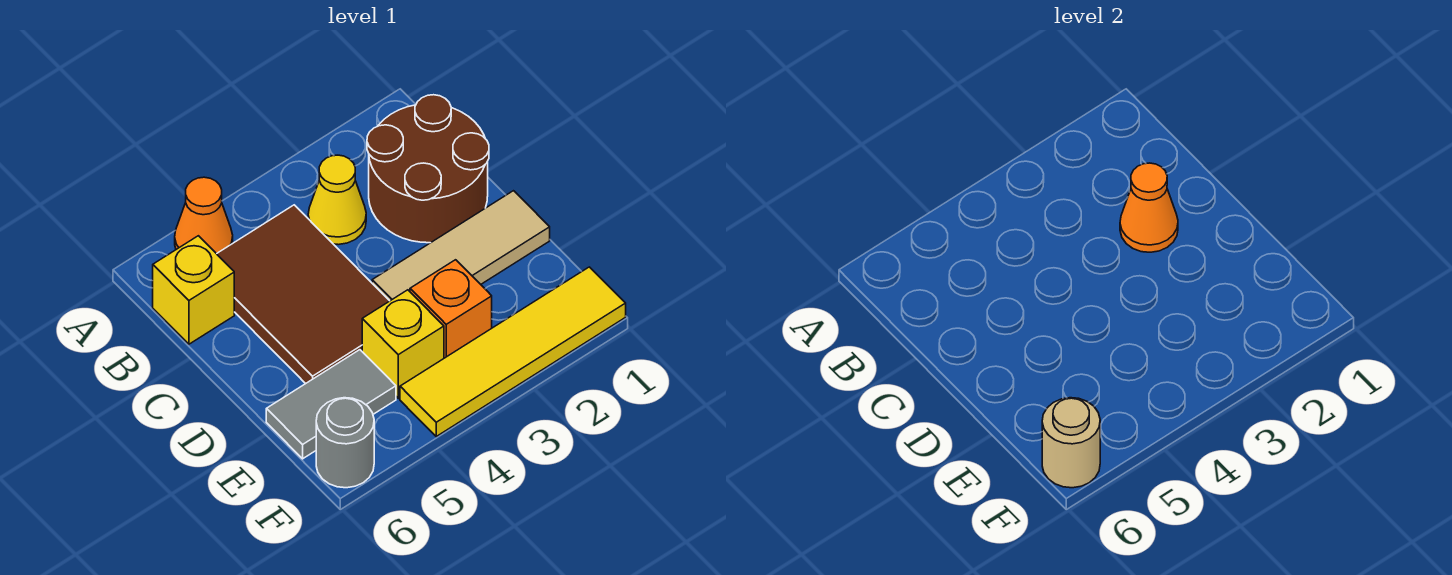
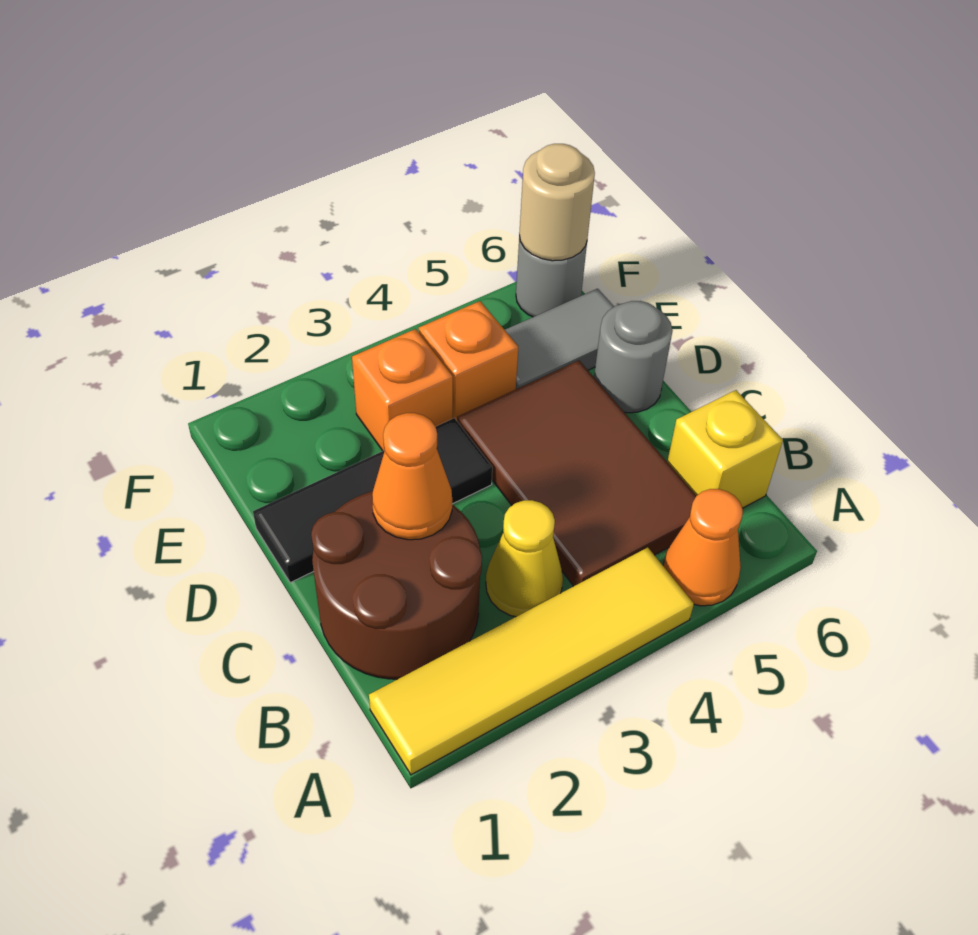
tan tile D1:D3 level 1 -> black tile D1:D3 level 1
none -> grey round brick D6 level 1
yellow brick E4 level 1 -> orange brick E4 level 1
yellow tile F1:F4 level 1 -> yellow tile A1:A4 level 1

